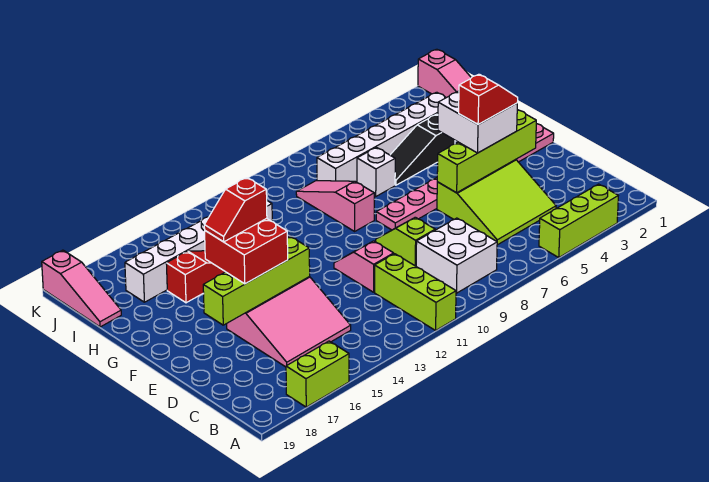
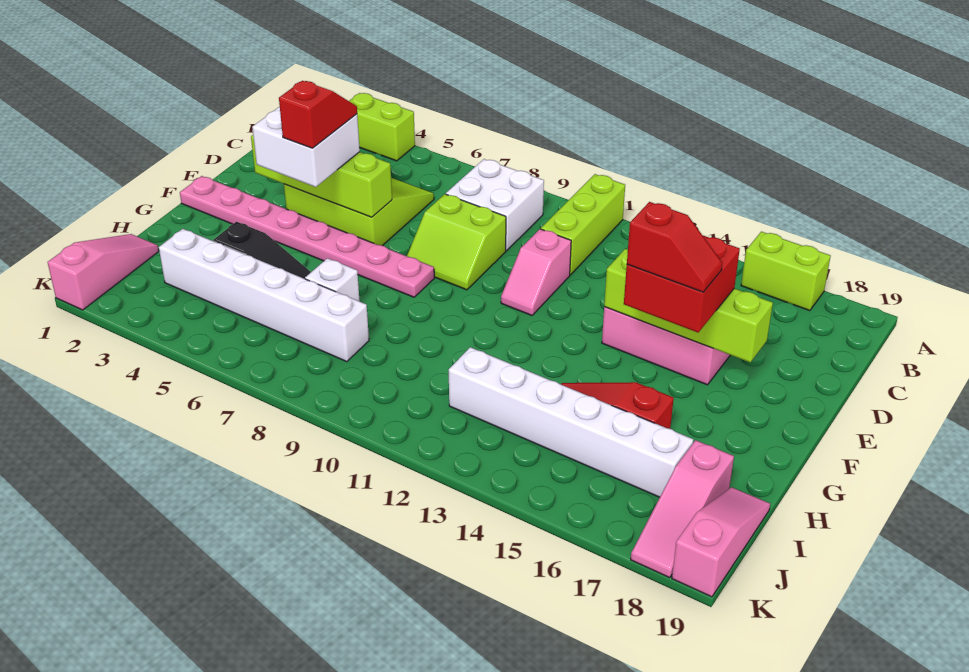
lime brick A3:A5 level 1 -> lime brick A3:A4 level 1
lime slope D9:E9 level 1 top D -> lime slope D8:E9 level 1 top D
red slope E4:E5 level 4 top 5 -> red slope E5:F5 level 4 top F
pink slope G9:I9 level 1 top G -> pink slope I18:K18 level 1 top I

